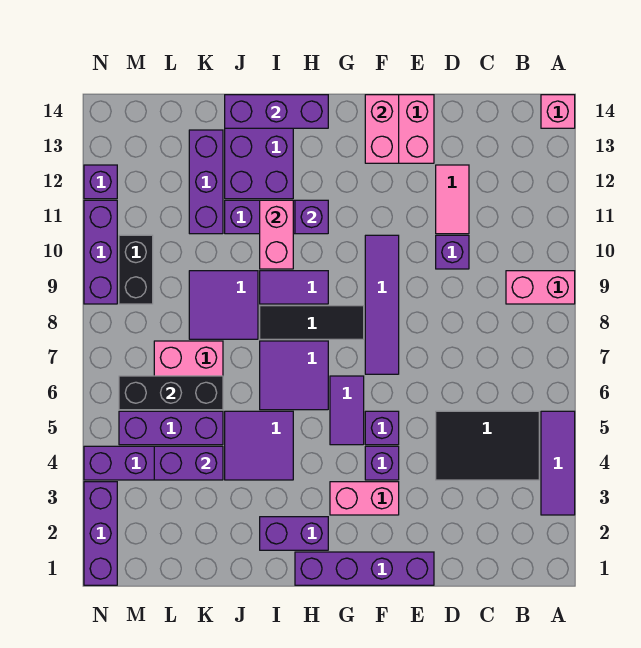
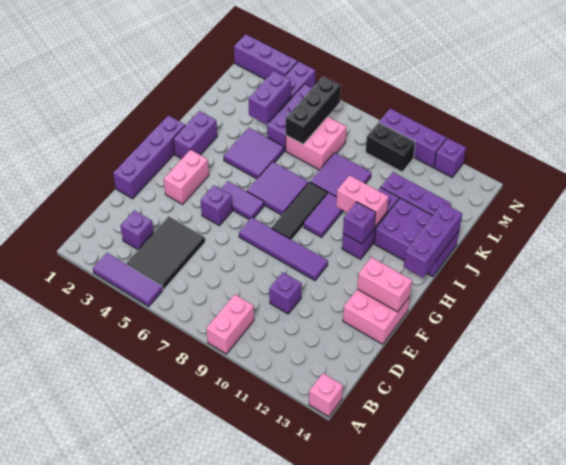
pink tile D11:D12 level 1 -> none
purple brick F4 level 1 -> purple brick C3 level 1

